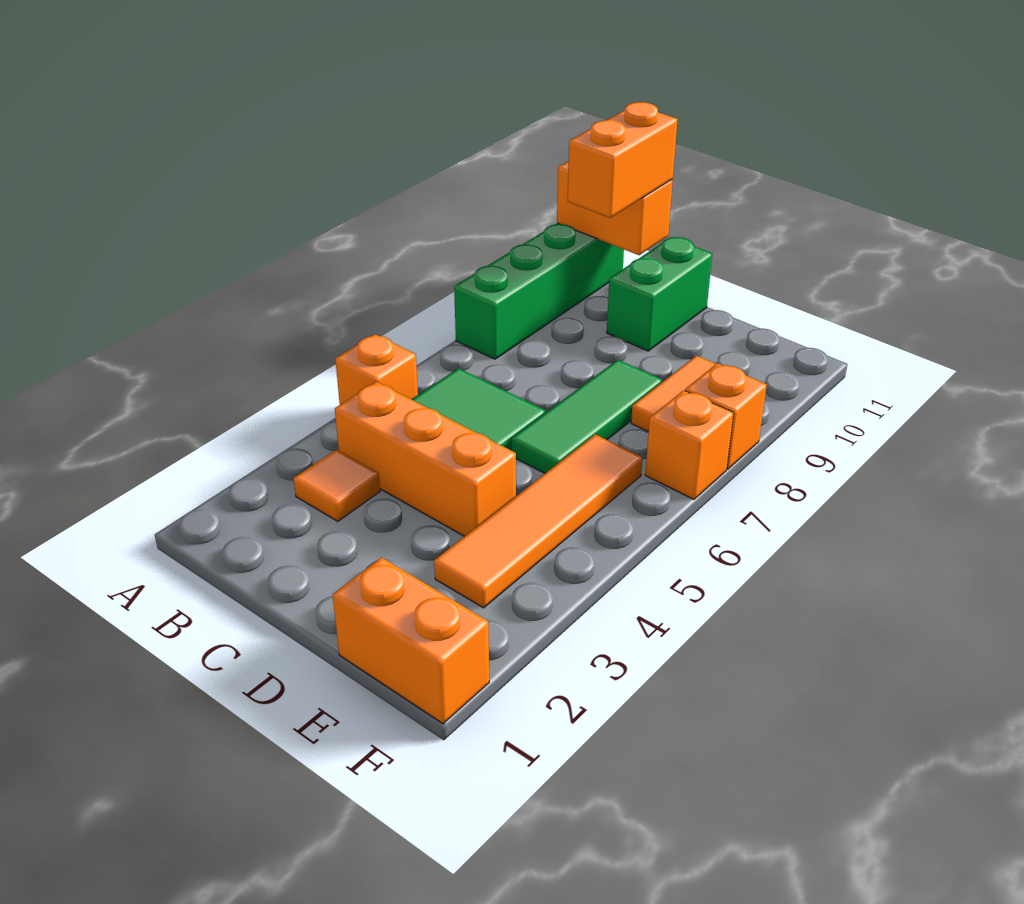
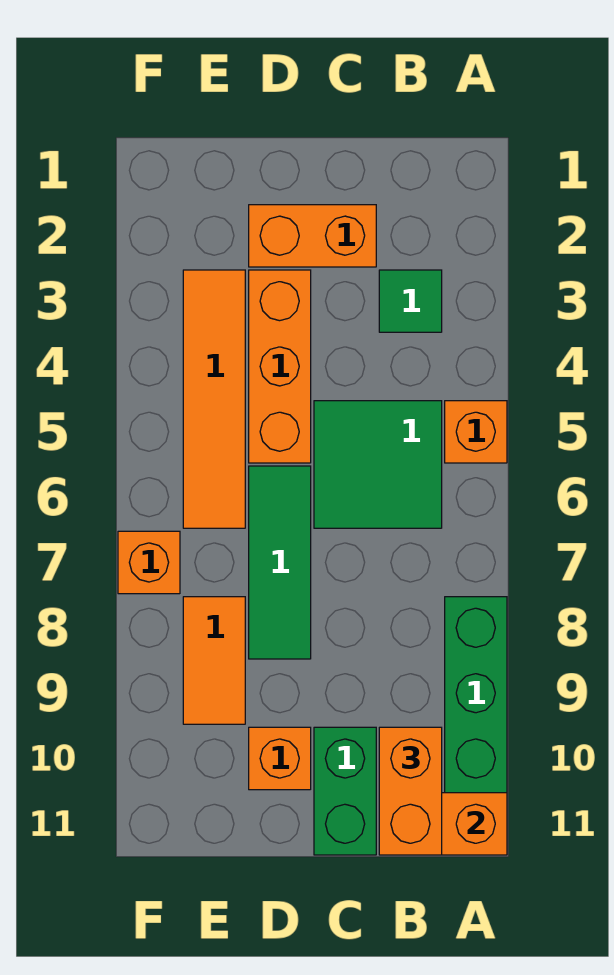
orange tile B3 level 1 -> green tile B3 level 1
orange brick B4:D4 level 1 -> orange brick D3:D5 level 1
orange brick E1:F1 level 1 -> orange brick C2:D2 level 1
orange brick F8 level 1 -> orange brick D10 level 1

